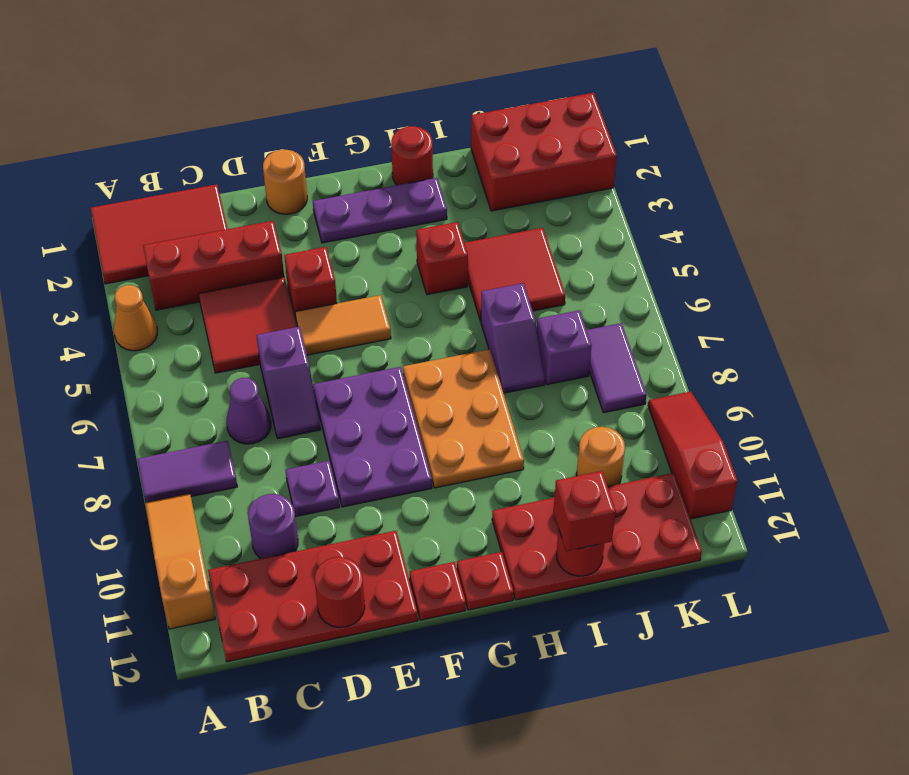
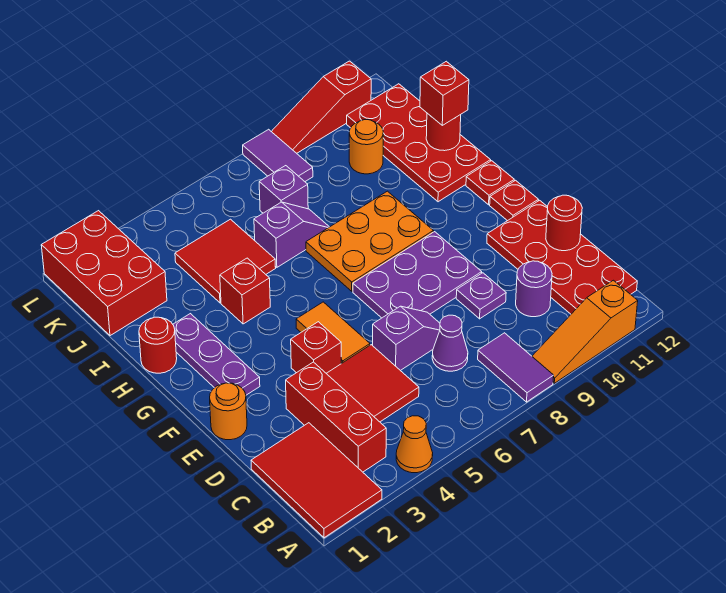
purple tile K7:K8 level 1 -> purple tile K8:L8 level 1

